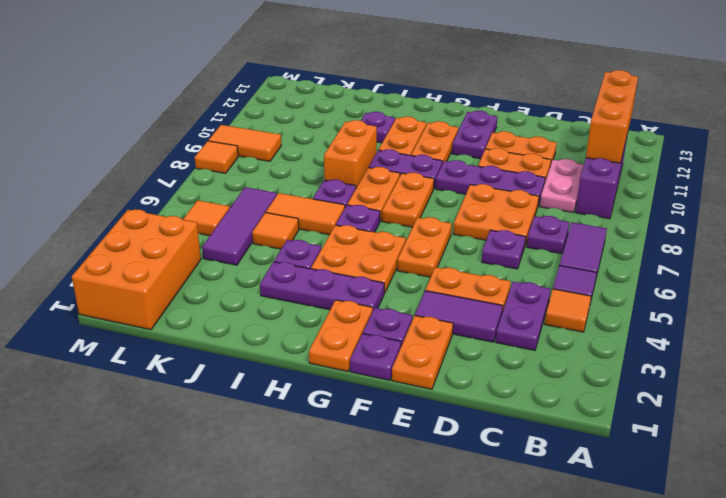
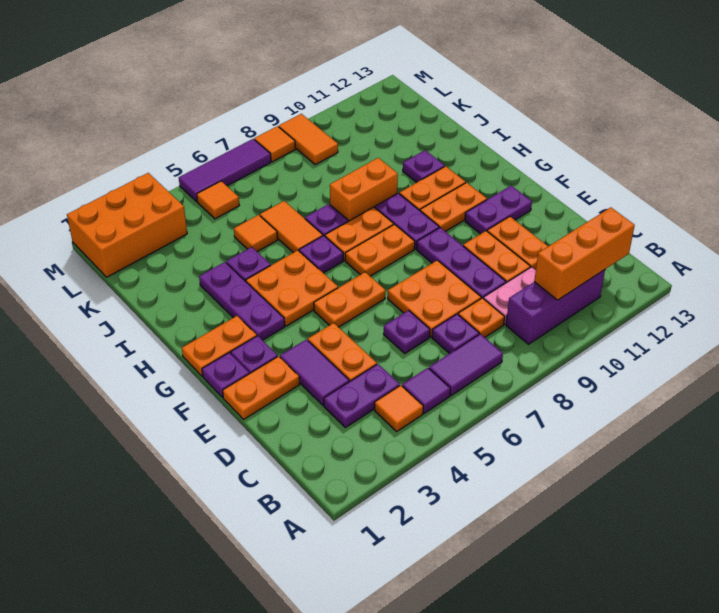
none -> orange plate C8 level 1
purple tile K4:K6 level 1 -> purple tile M5:M7 level 1

